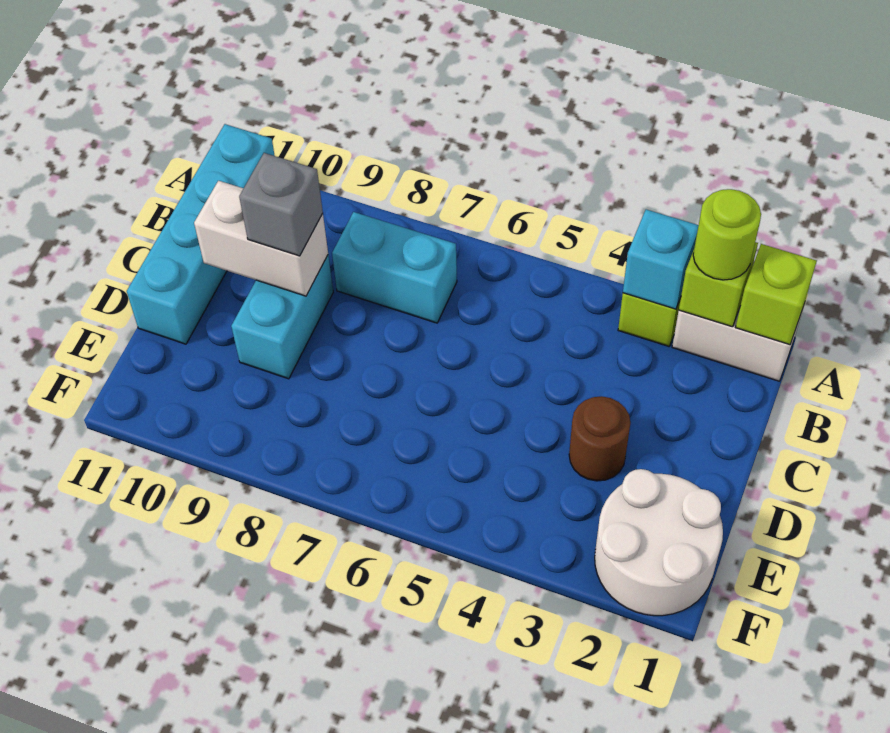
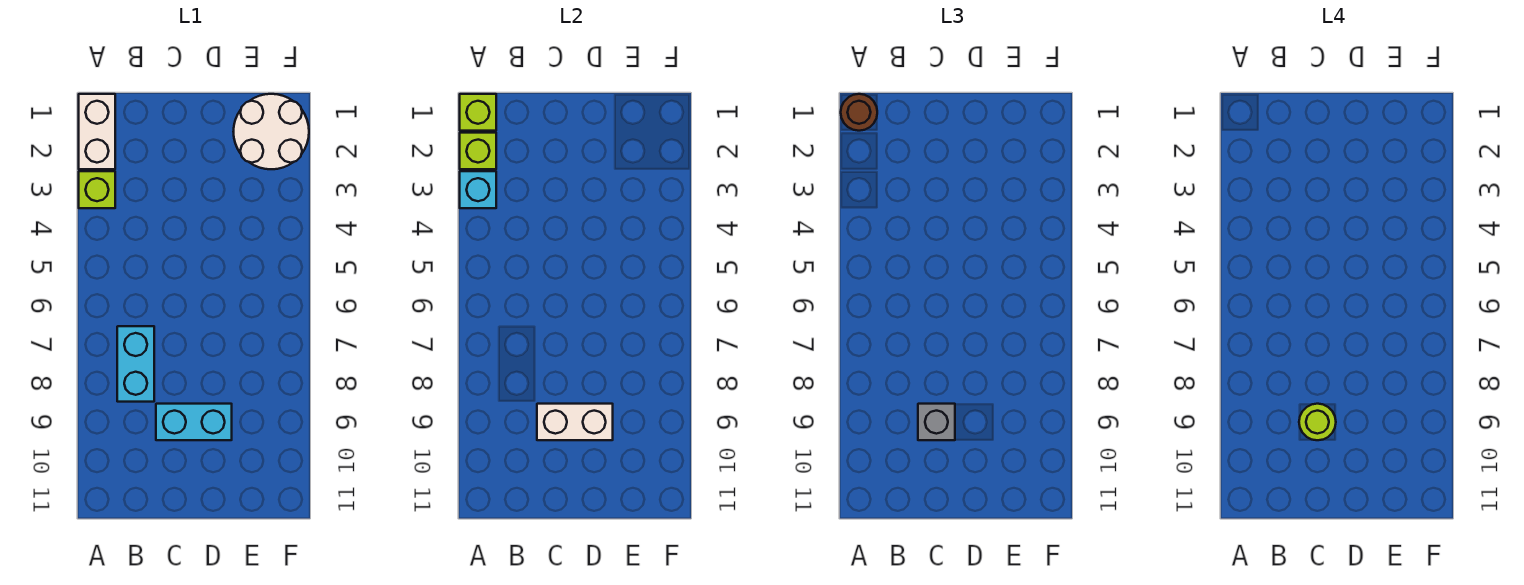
lime round brick A2 level 3 -> lime round brick C9 level 4
cyan brick A11:D11 level 1 -> none
white brick C9:C10 level 2 -> white brick C9:D9 level 2
brown round brick D3 level 1 -> brown round brick A1 level 3

